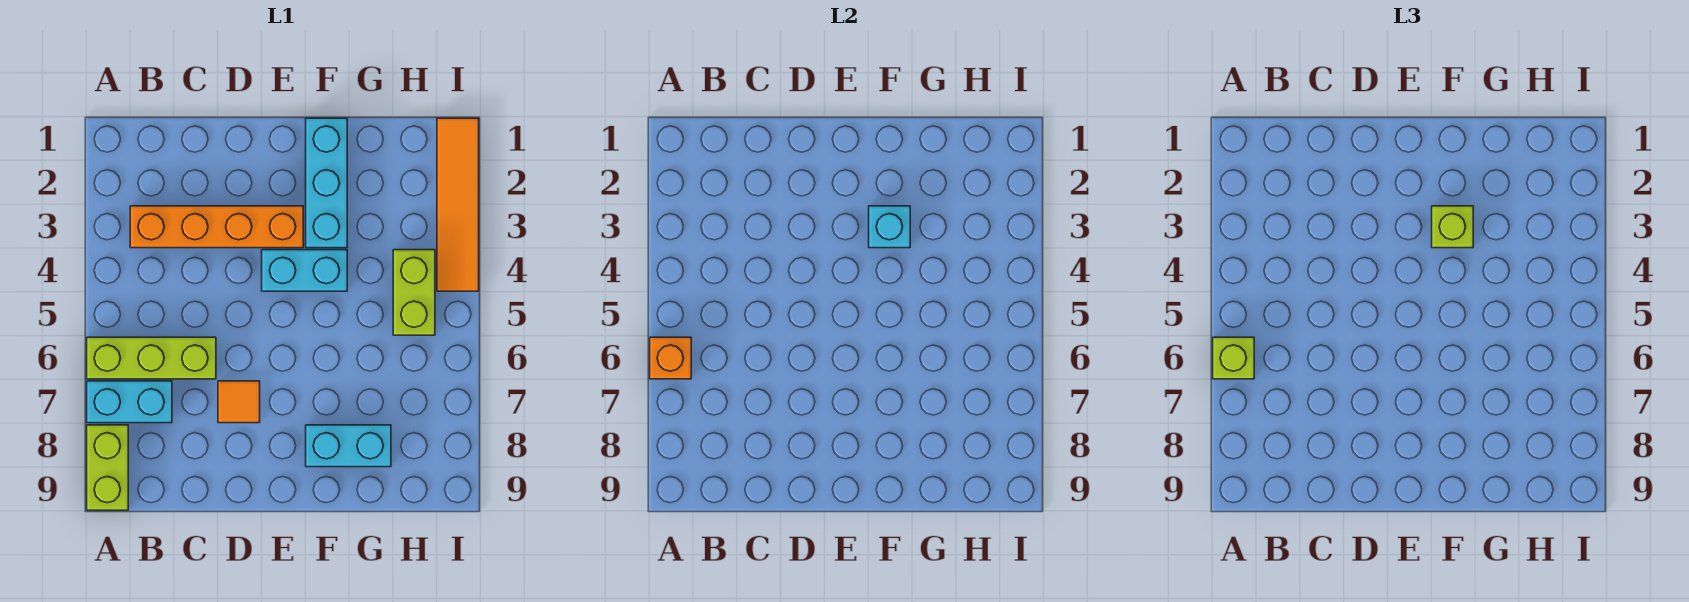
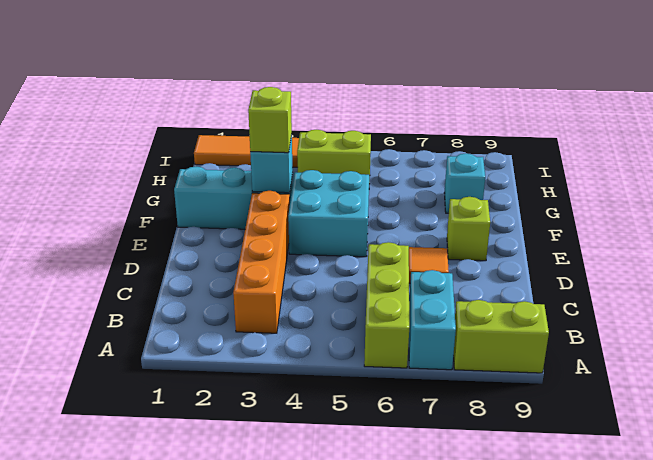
orange brick A6 level 2 -> none
lime brick A6 level 3 -> lime brick E8 level 1
cyan brick E4:F4 level 1 -> cyan brick E4:F5 level 1
cyan brick F8:G8 level 1 -> cyan brick G8 level 1

